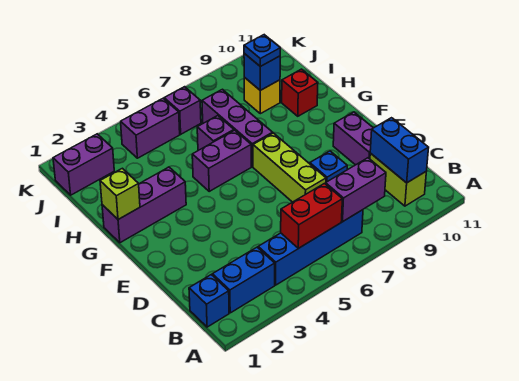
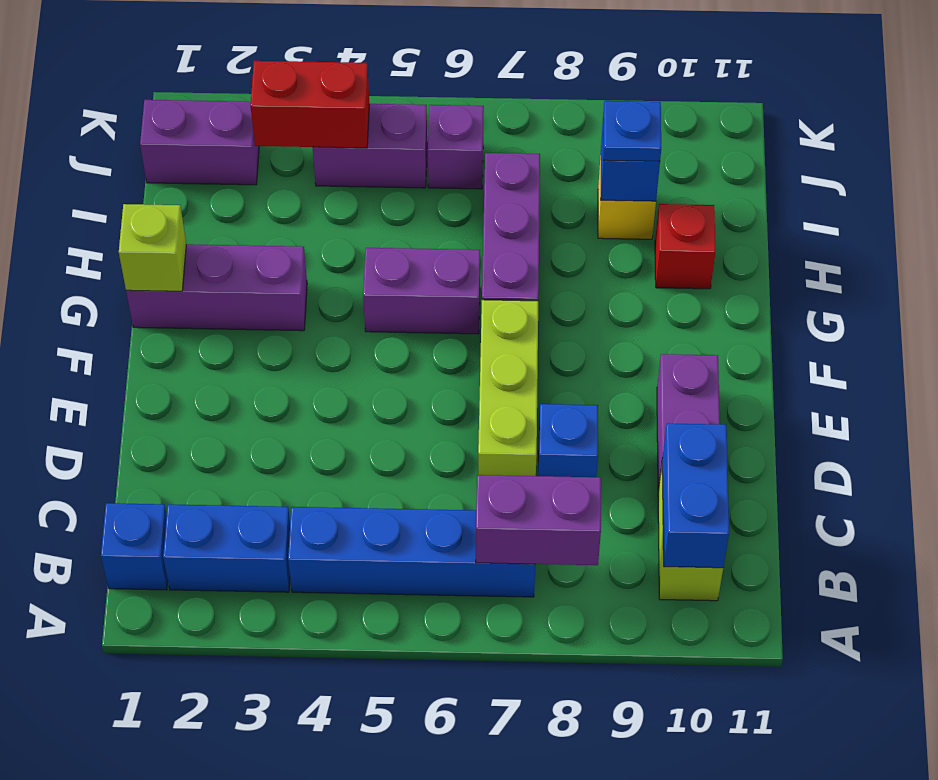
red brick B5:B6 level 2 -> red brick J3:J4 level 2
purple brick H6 level 1 -> none

